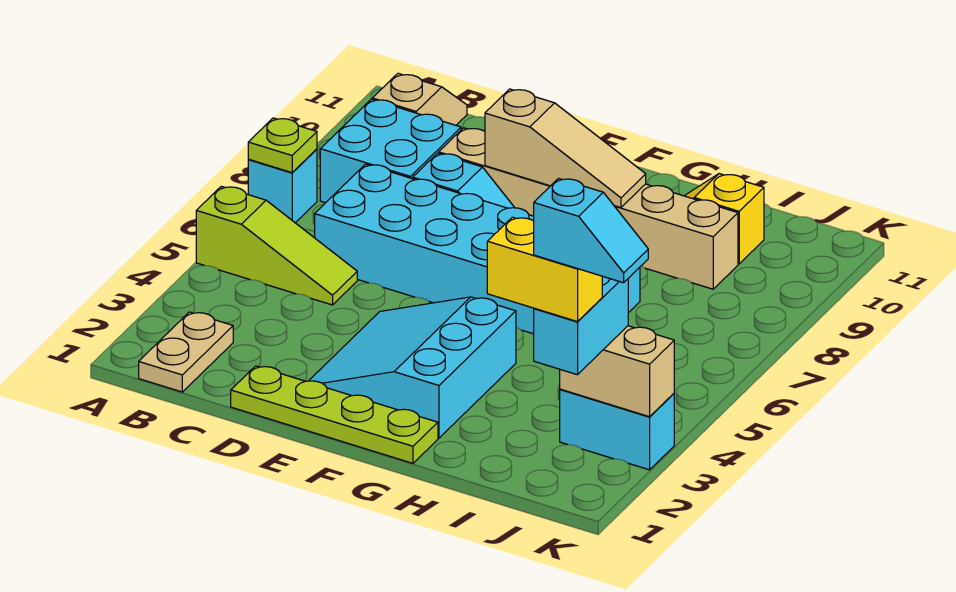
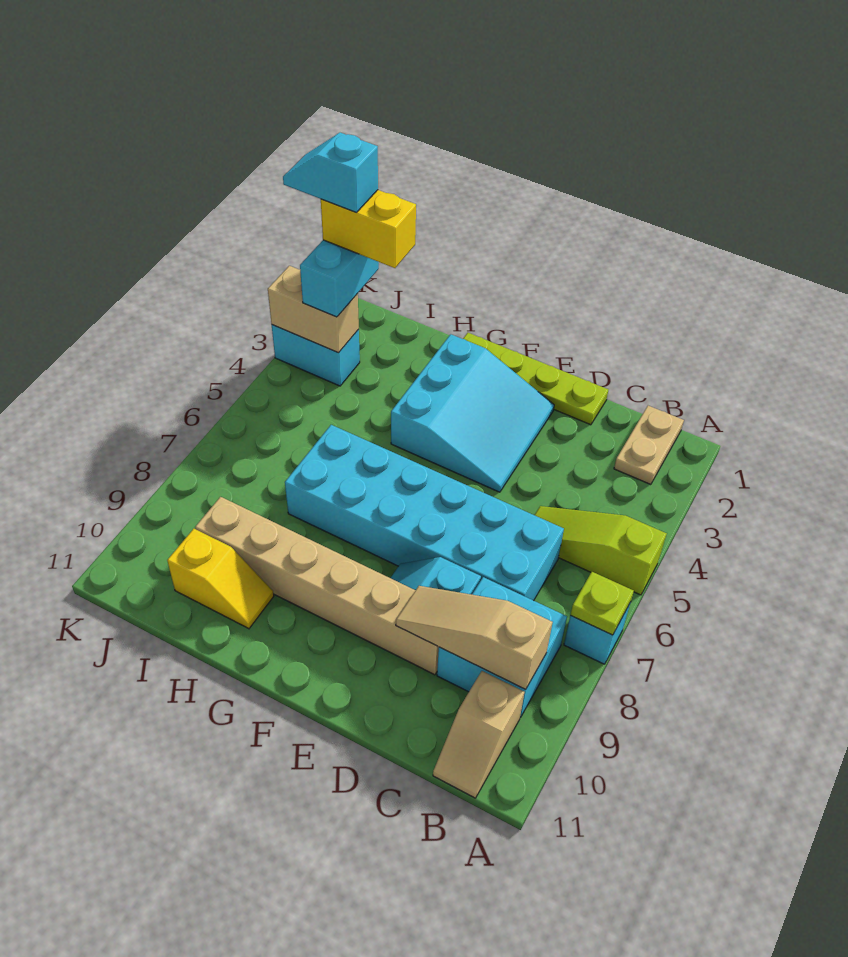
tan slope E9:G9 level 2 top E -> tan slope B9:D9 level 2 top B

